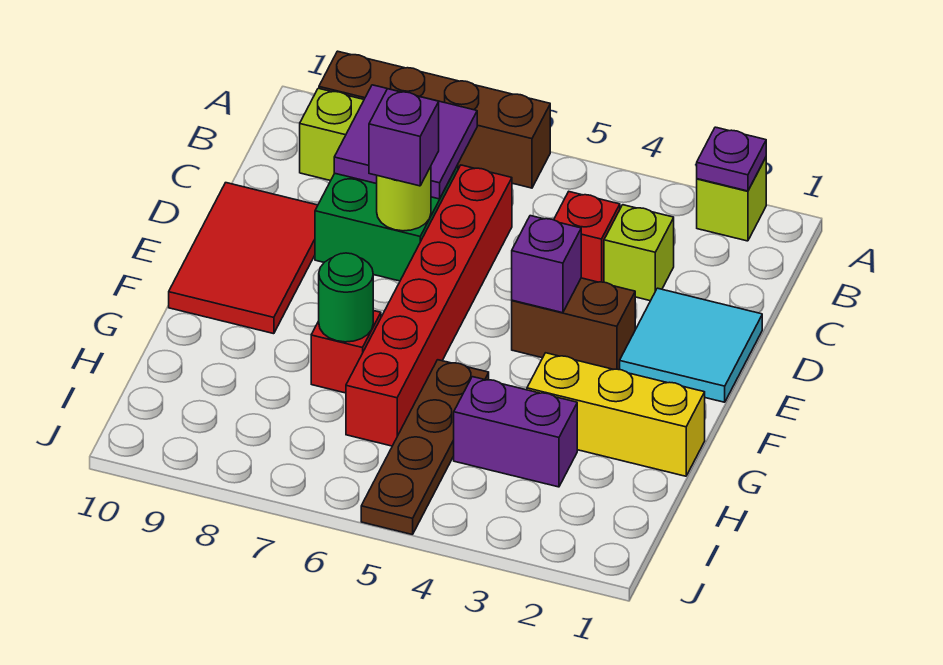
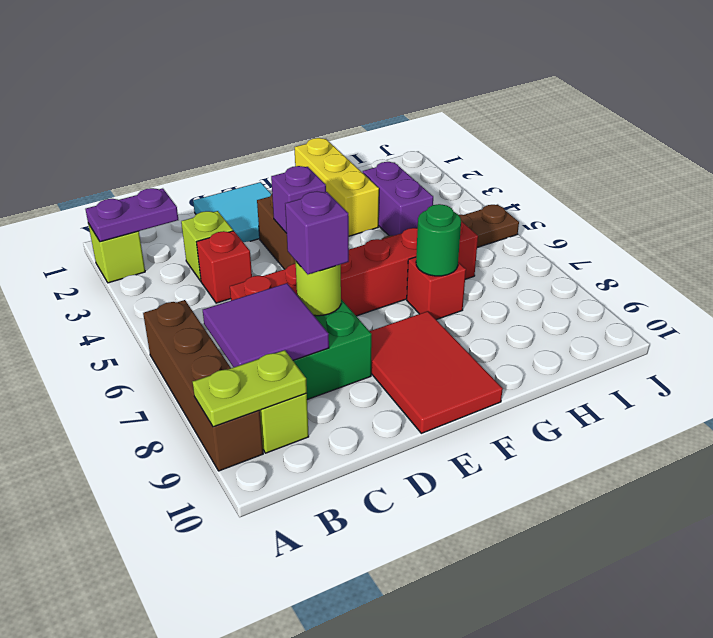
purple plate A2 level 2 -> purple plate A2:B2 level 2
none -> lime plate A9:B9 level 2
red tile D9:F10 level 1 -> red tile E8:F10 level 1

